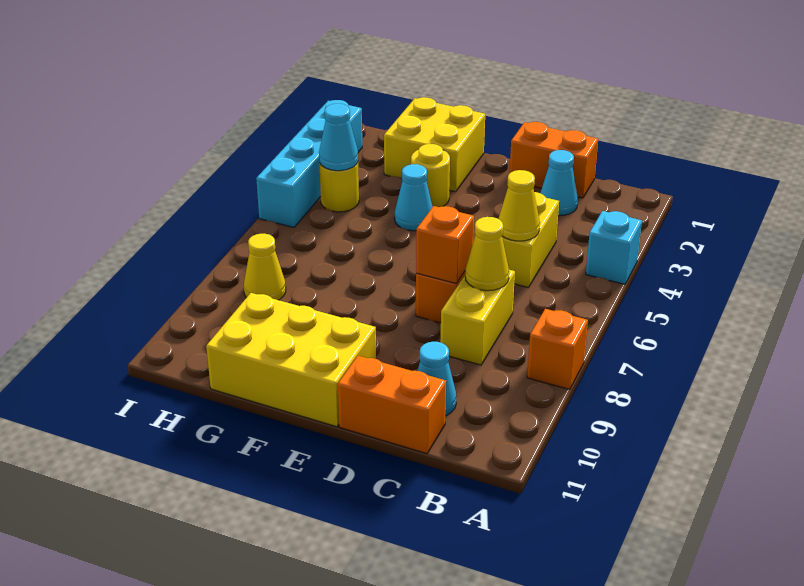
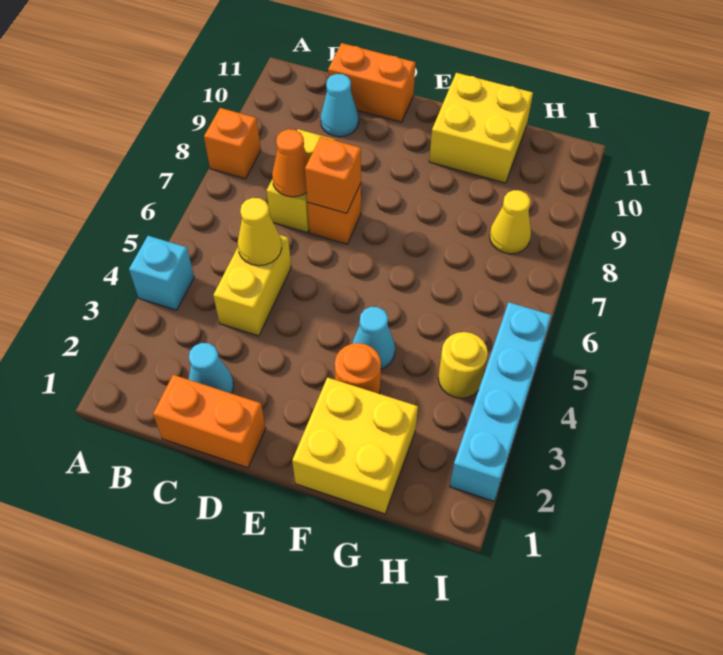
yellow cone C7 level 2 -> orange cone C7 level 2
yellow brick E10:G11 level 1 -> yellow brick F10:G11 level 1
yellow round brick F3 level 1 -> orange round brick F3 level 1
cyan cone H4 level 2 -> none

